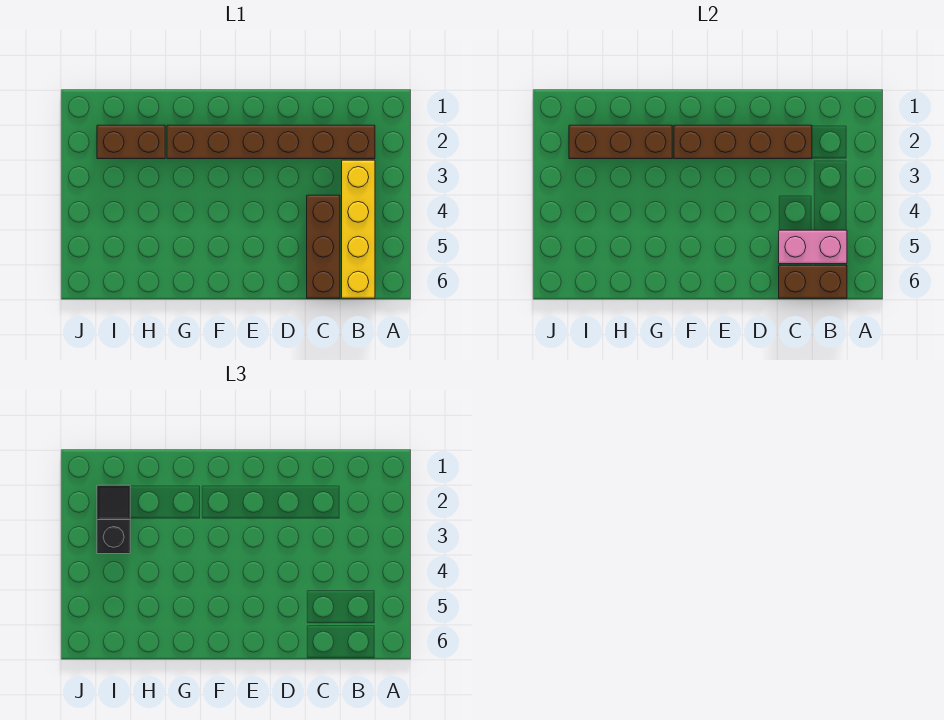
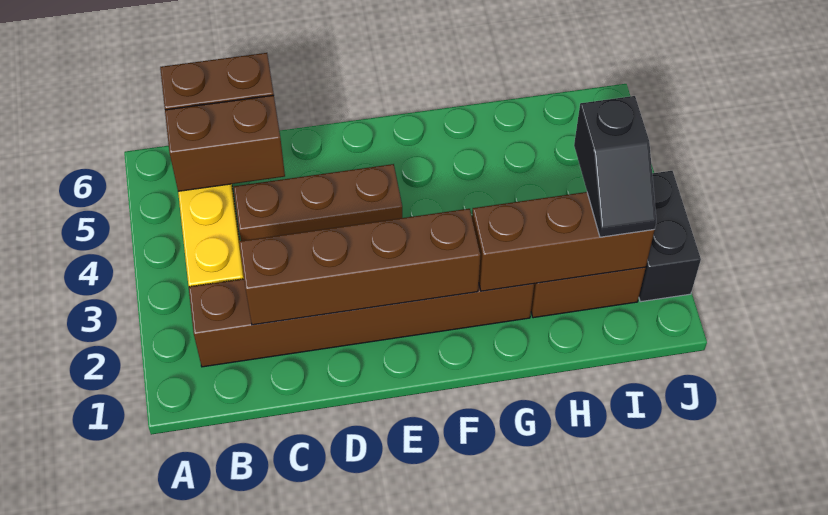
pink brick B5:C5 level 2 -> brown brick B5:C5 level 2
brown brick C4:C6 level 1 -> brown brick C4:E4 level 1
none -> black brick J2:J3 level 1

